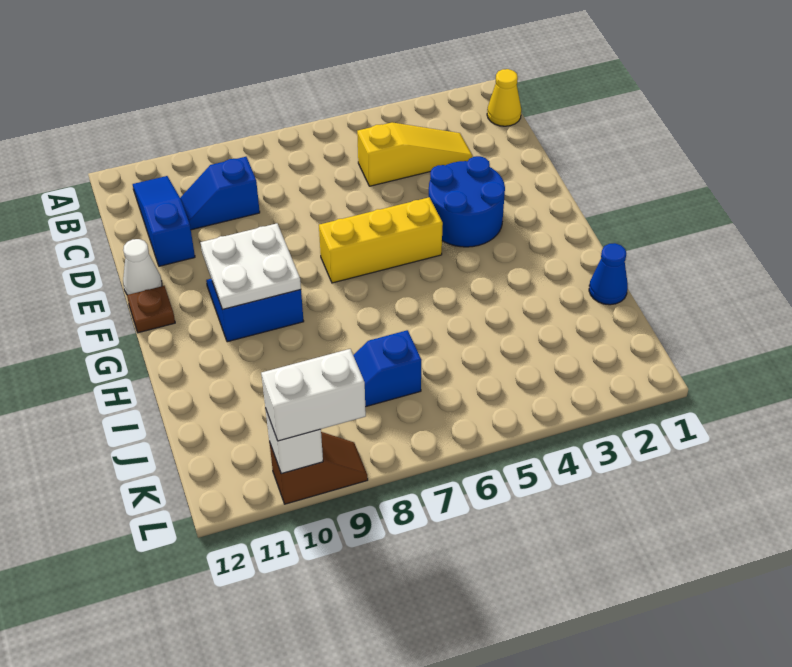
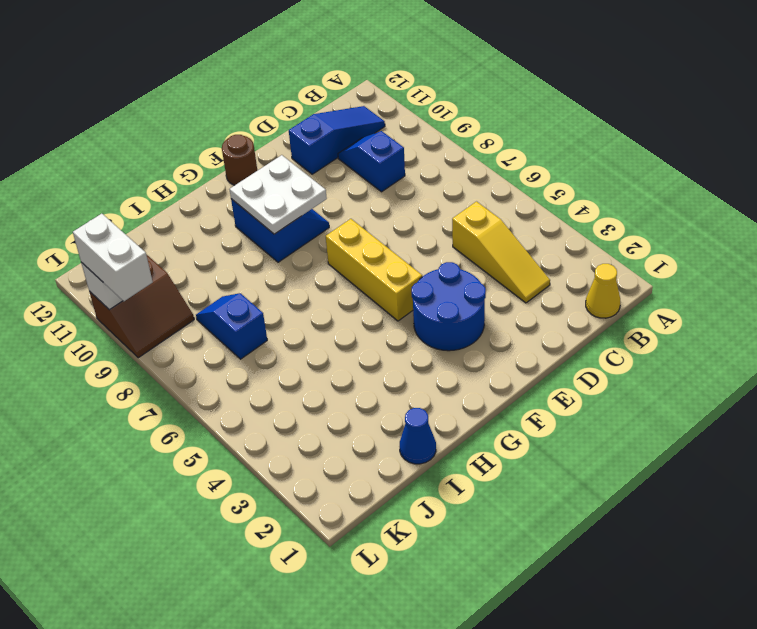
white cone E12 level 1 -> none
brown plate F12 level 1 -> brown round brick F12 level 1
brown slope L9:L10 level 1 top 10 -> brown slope K9:L10 level 1 top 10

